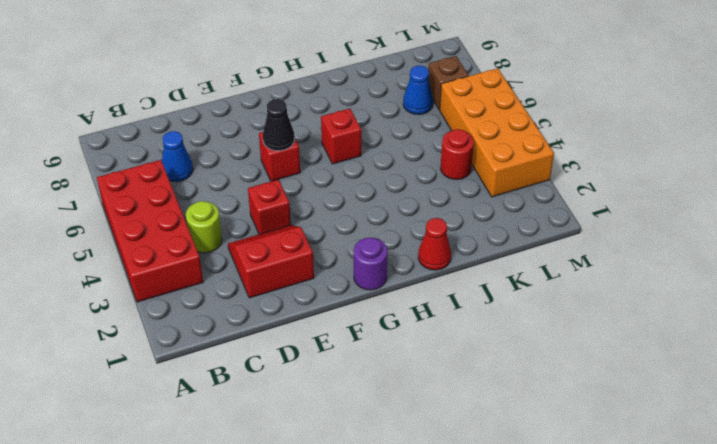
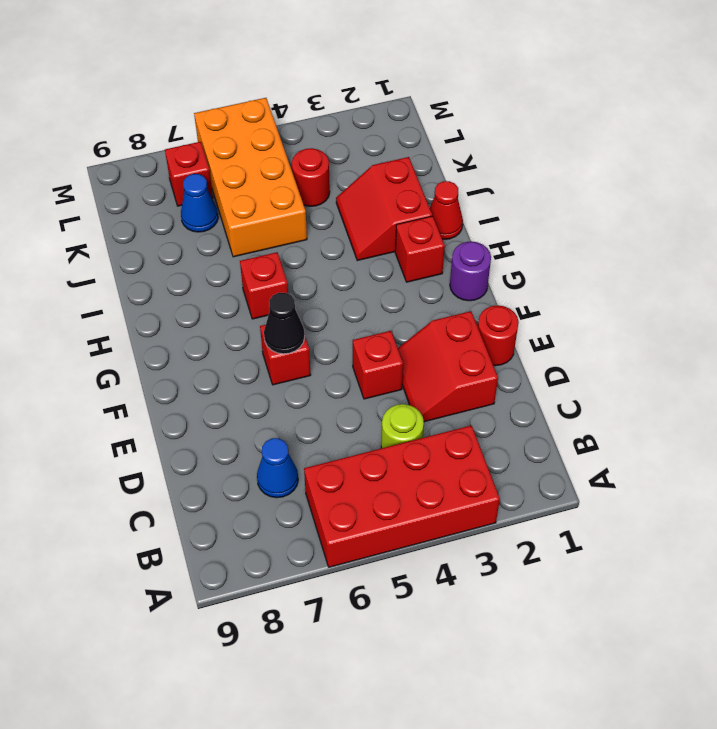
none -> red round brick E1 level 1
none -> red brick H2 level 1
none -> red slope I2:J3 level 1 top 2
orange brick L3:M6 level 1 -> orange brick J5:M6 level 1
brown brick L7 level 1 -> red brick L7 level 1

